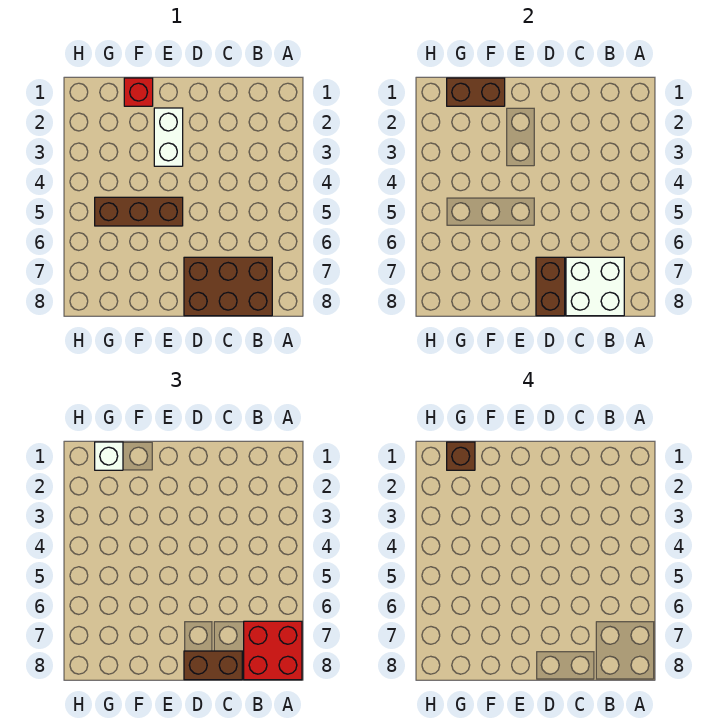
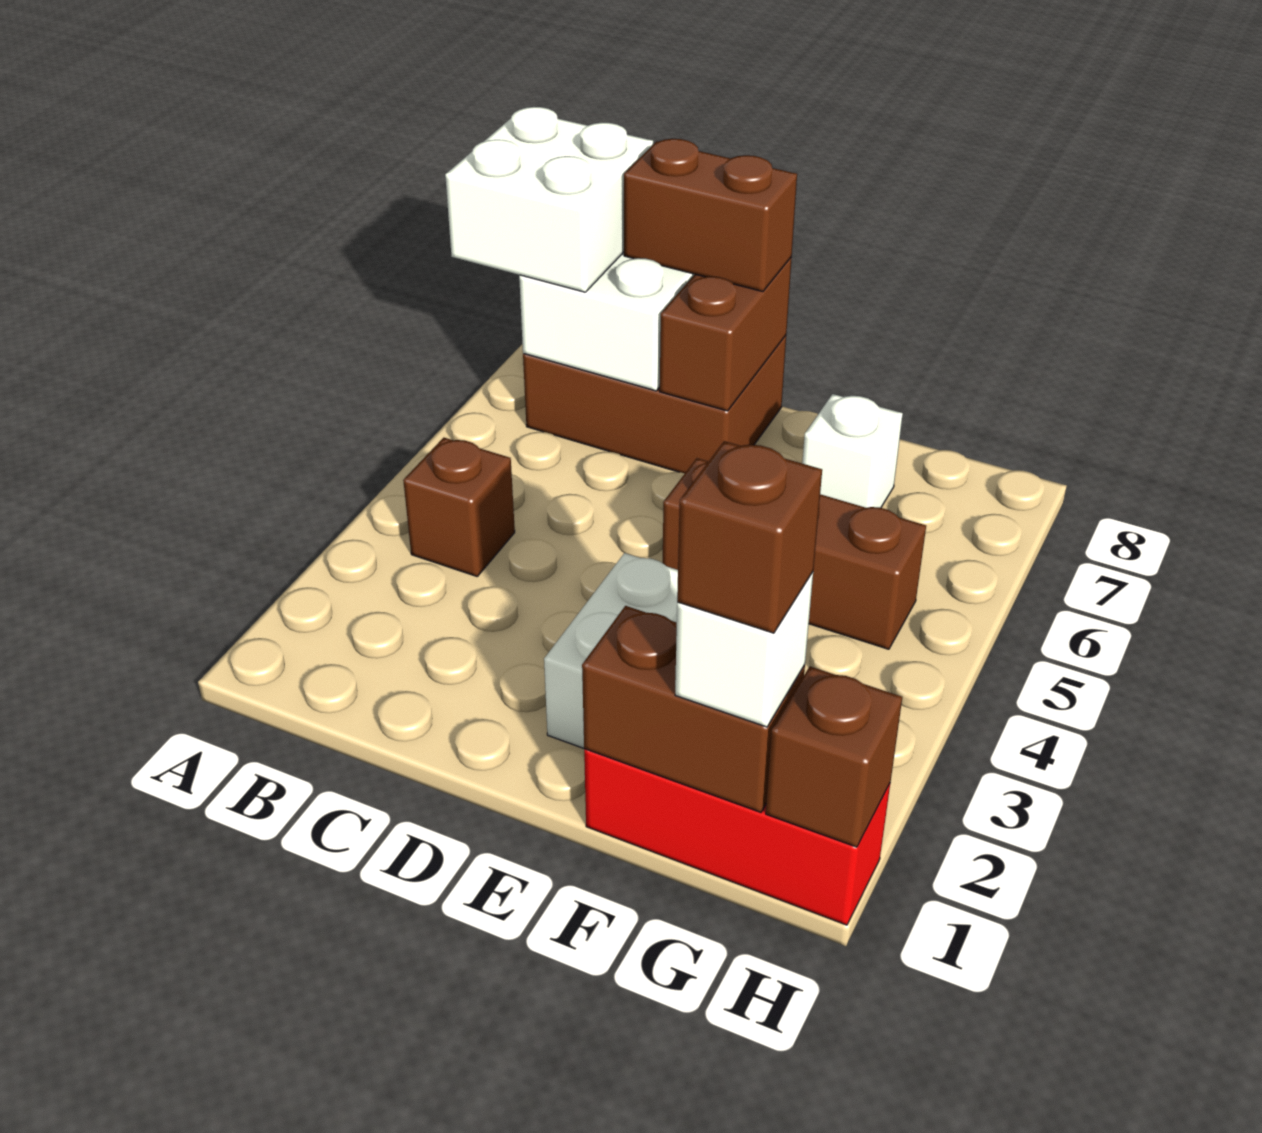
red brick A7:B8 level 3 -> white brick A7:B8 level 3
none -> brown brick B4 level 1
red brick F1 level 1 -> red brick F1:H1 level 1
none -> white brick F7 level 1
none -> brown brick H1 level 2

